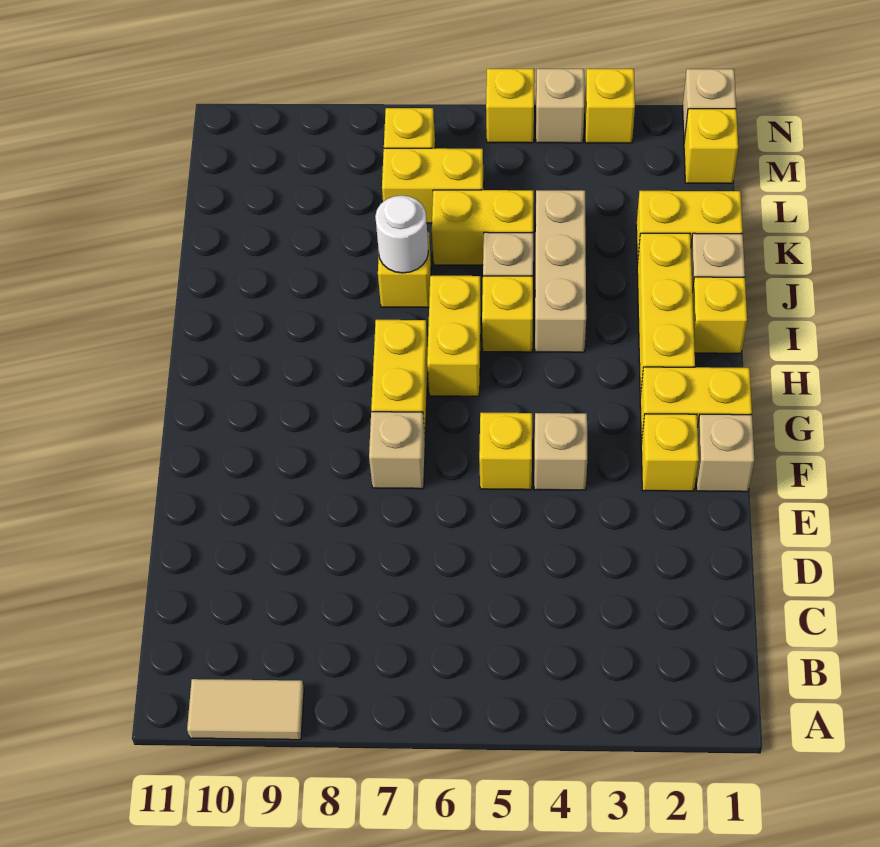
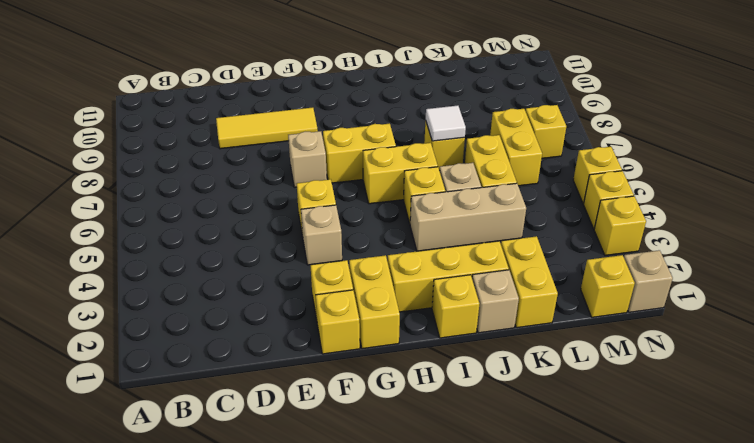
tan tile A9:A10 level 1 -> none
none -> yellow tile D9:F9 level 1
tan brick F1 level 1 -> yellow brick F1 level 1
white round brick J7 level 2 -> white tile J7 level 2
tan brick N4 level 1 -> yellow brick N4 level 1

